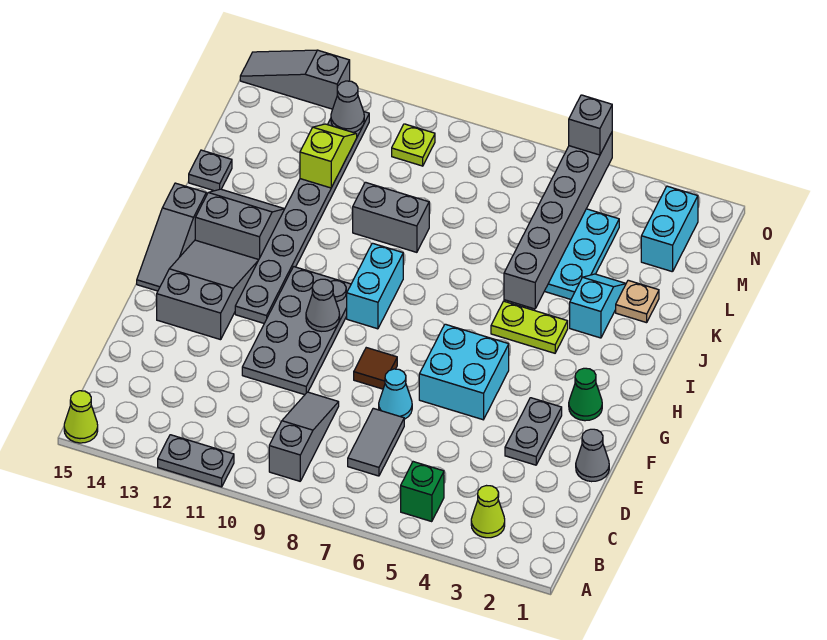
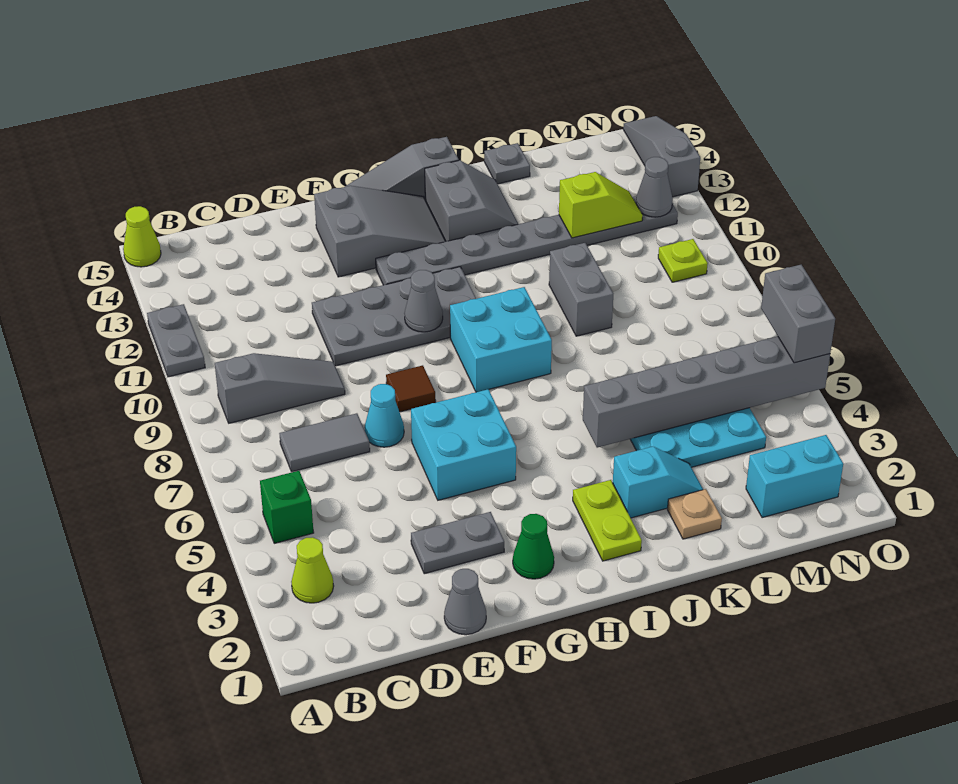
cyan brick H9:I9 level 1 -> cyan brick H8:I9 level 1
lime plate I4:I5 level 1 -> lime plate I2:I3 level 1
grey brick O5 level 3 -> grey brick O5:O6 level 3

